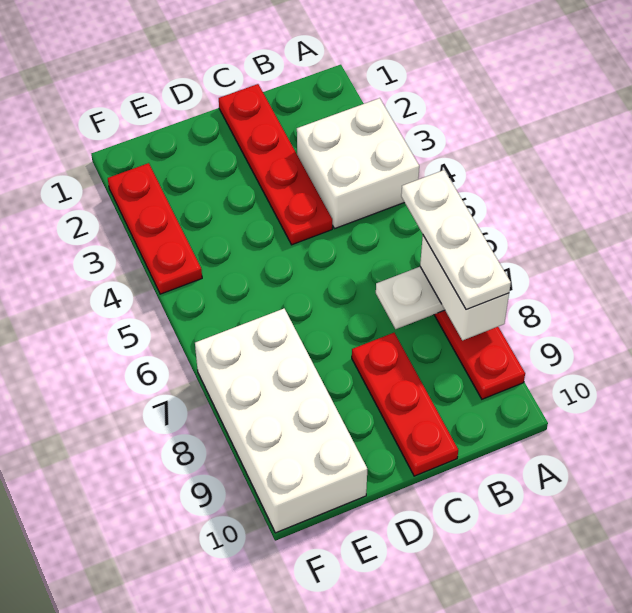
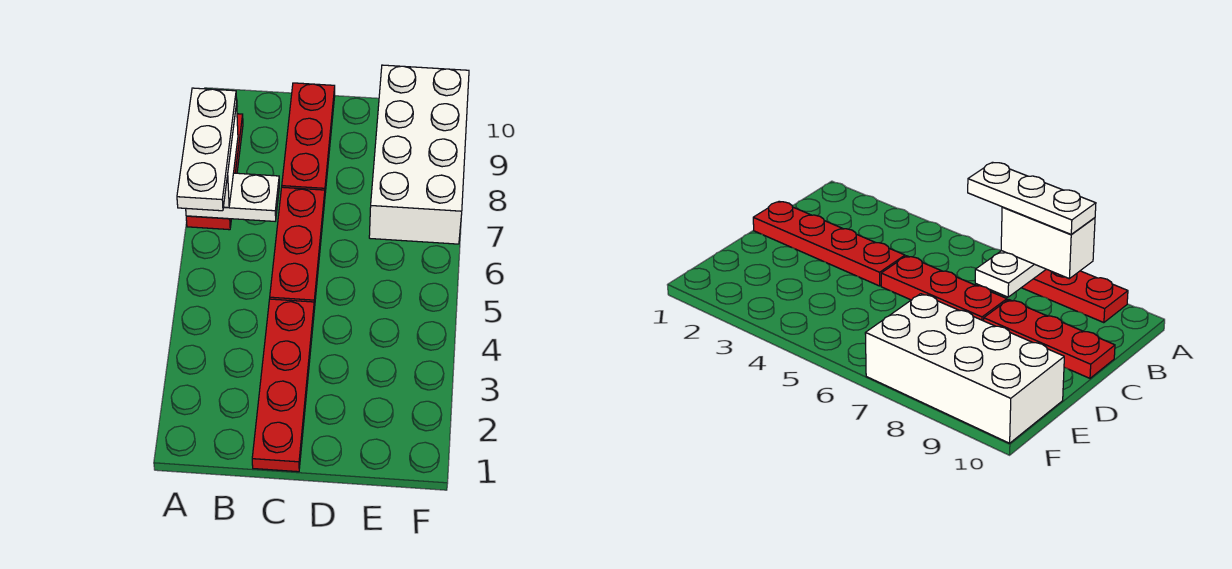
white brick A3:B4 level 1 -> none
red plate F2:F4 level 1 -> red plate C5:C7 level 1

